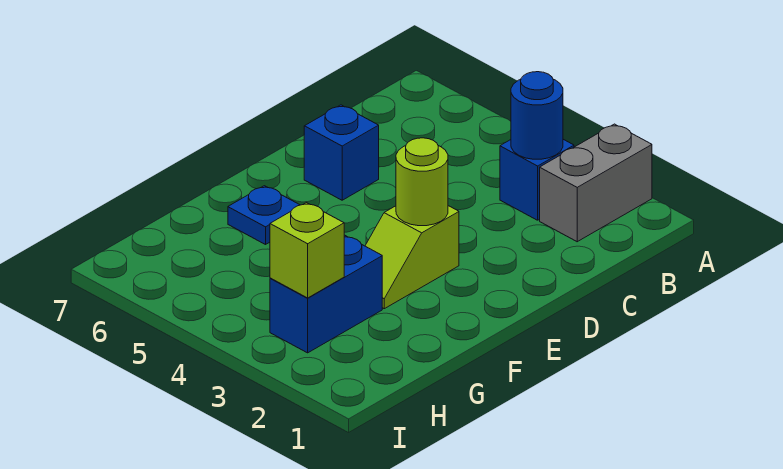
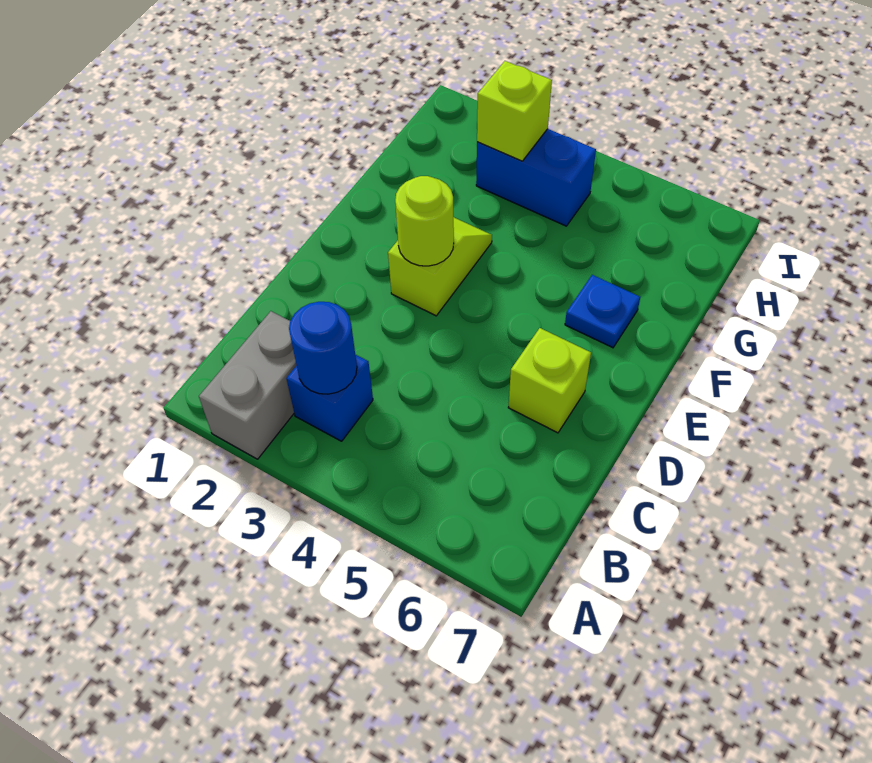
blue brick D6 level 1 -> lime brick D6 level 1
blue brick G3:H3 level 1 -> blue brick H3:H4 level 1

